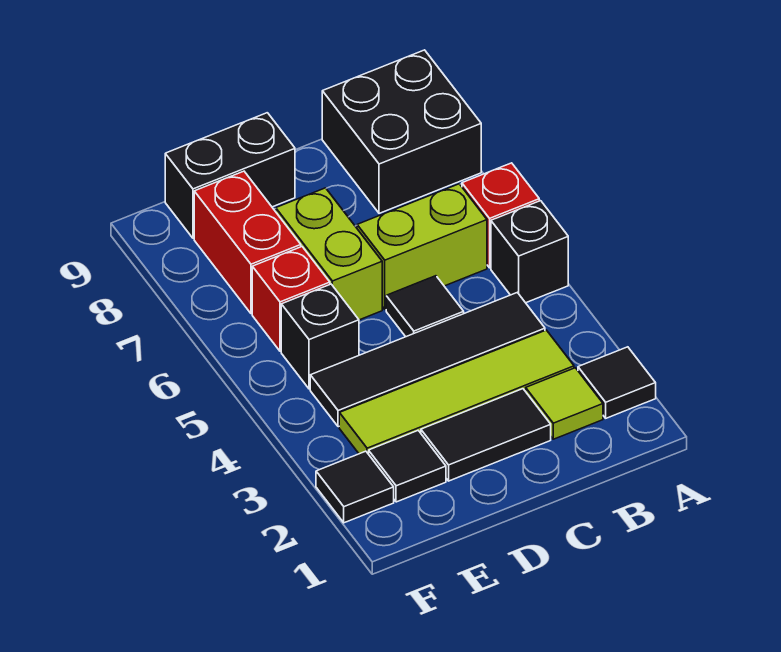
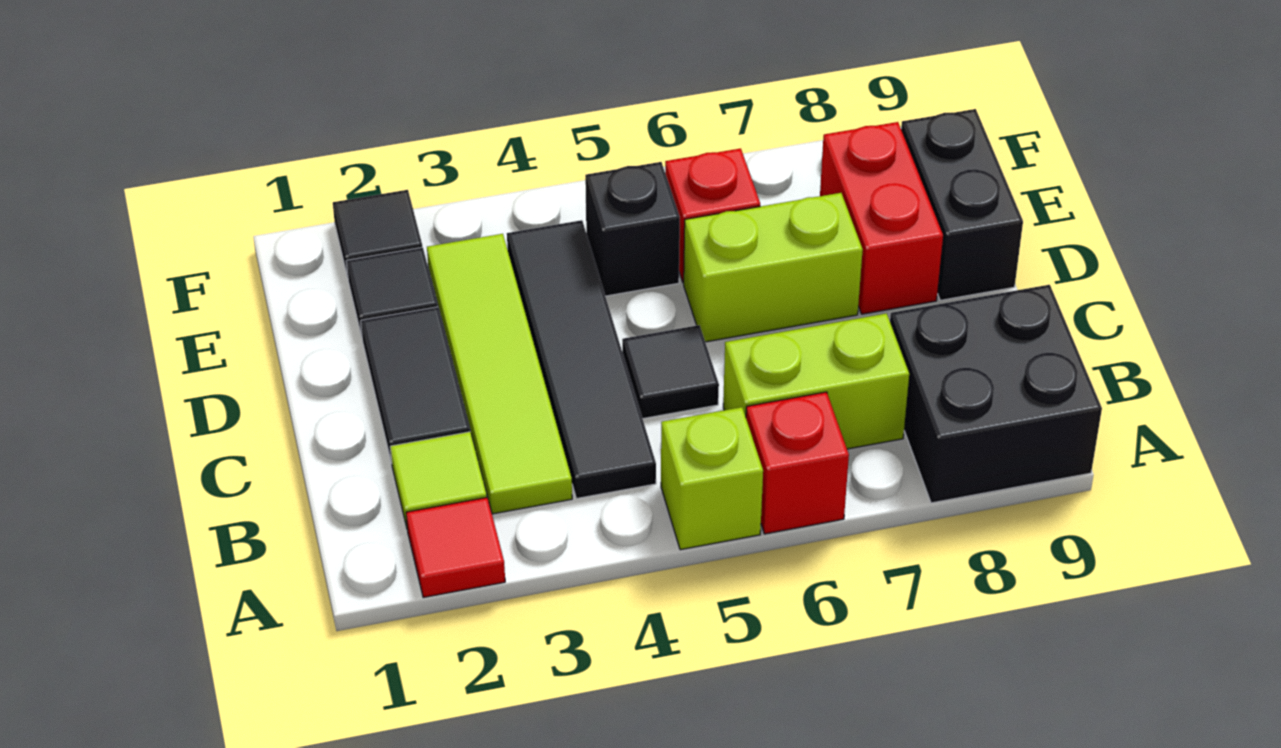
black tile A2 level 1 -> red tile A2 level 1
black brick A5 level 1 -> lime brick A5 level 1
lime brick B6:C6 level 1 -> lime brick B6:B7 level 1
red brick E7:E8 level 1 -> red brick D8:E8 level 1

